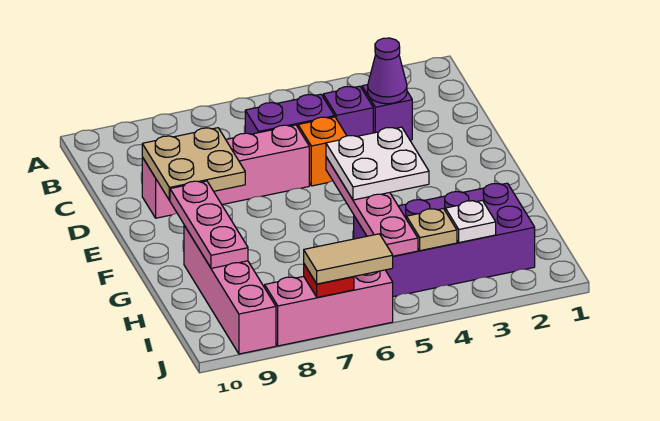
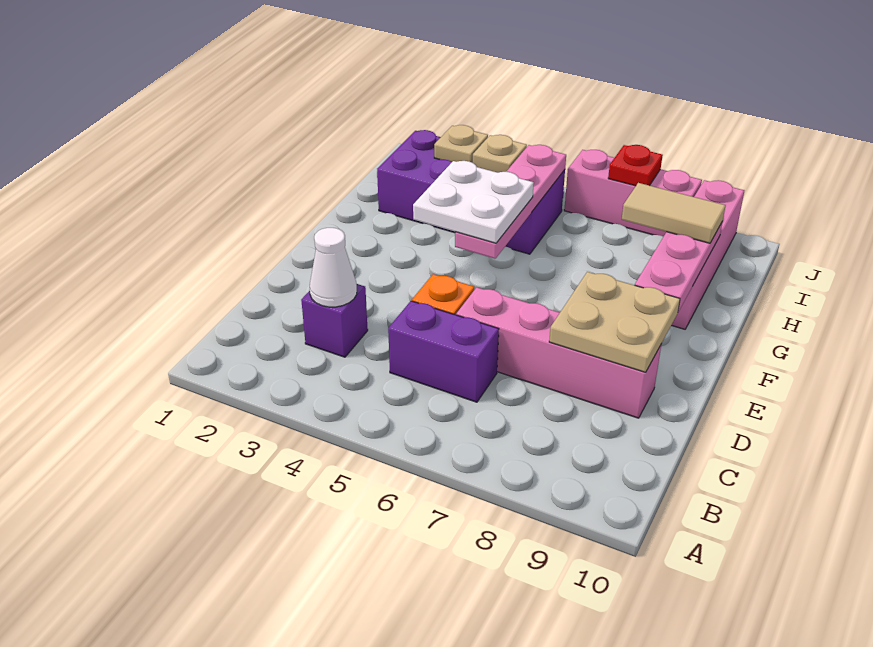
purple cone C3 level 2 -> white cone C3 level 2
purple brick C4 level 1 -> none
white plate I3 level 2 -> tan plate I3 level 2
tan tile J6:J7 level 3 -> tan tile H8:H9 level 3

